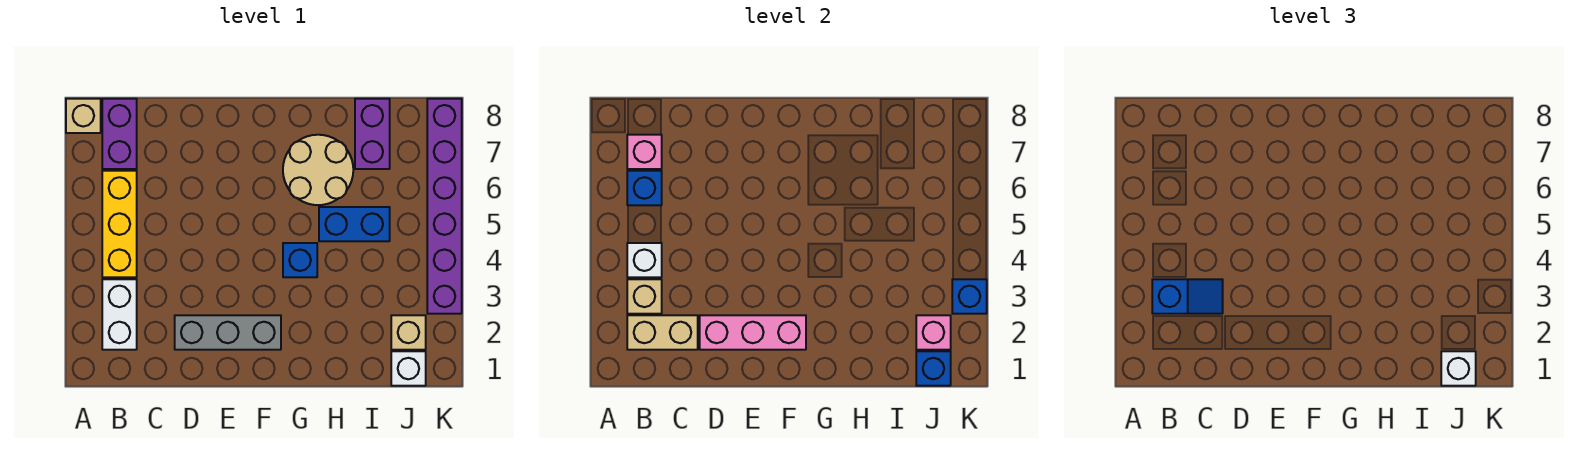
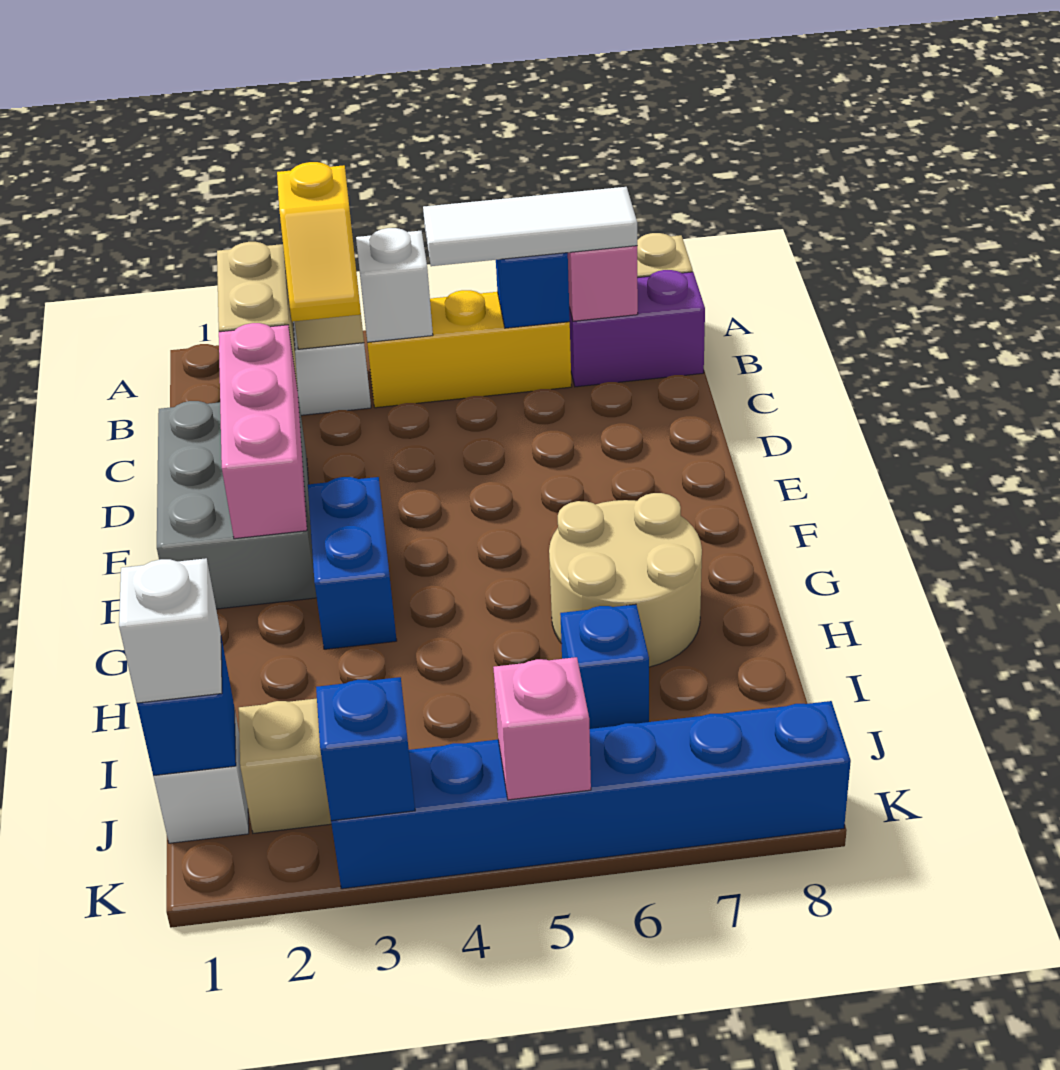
blue slope B3:C3 level 3 top B -> yellow slope B3:C3 level 3 top B
none -> white tile B5:B7 level 3
grey brick D2:F2 level 1 -> grey brick D1:F2 level 1
blue brick G4 level 1 -> blue brick I6 level 1
blue brick H5:I5 level 1 -> blue brick F3:G3 level 1
purple brick I7:I8 level 1 -> none
pink brick J2 level 2 -> pink brick K5 level 2
purple brick K3:K8 level 1 -> blue brick K3:K8 level 1

